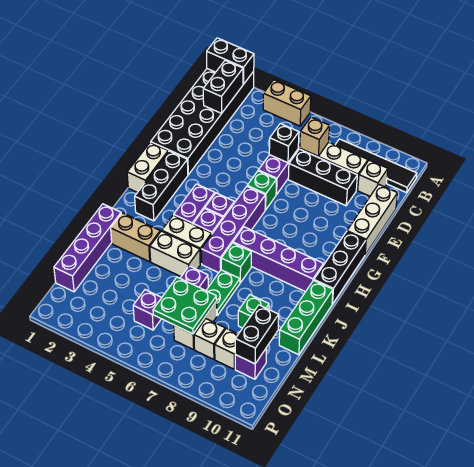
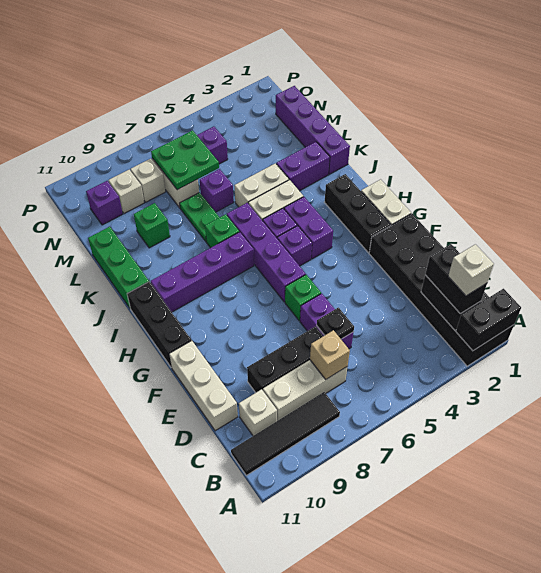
tan brick A4:A5 level 1 -> none
none -> white brick B2 level 4
black brick D6 level 2 -> black plate D6 level 2
tan brick K2:K3 level 1 -> purple brick K2:K3 level 1
black brick M10:N10 level 2 -> black brick B2:C2 level 3

